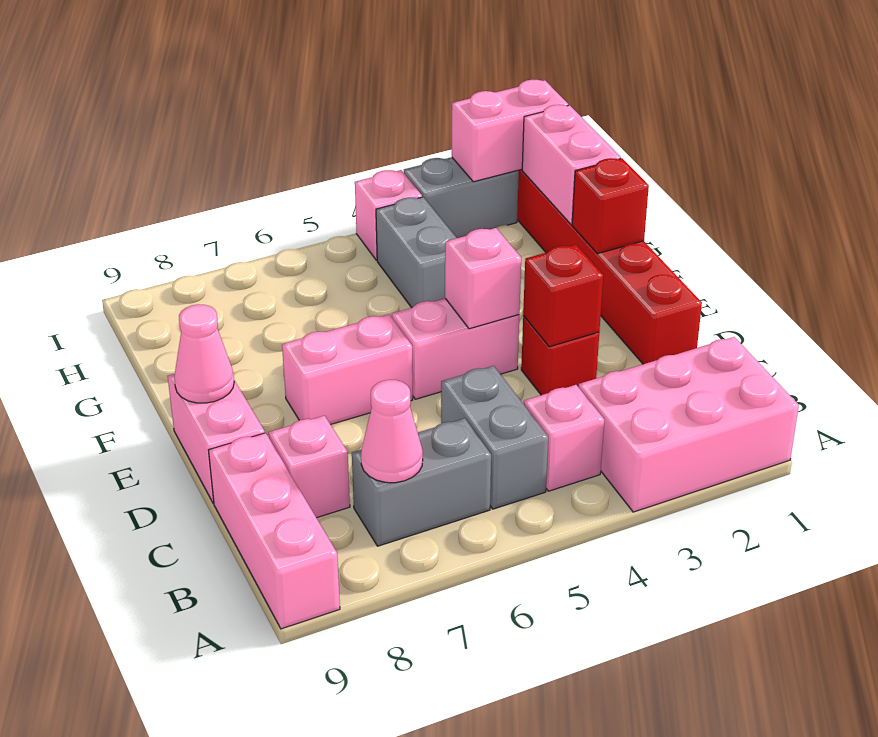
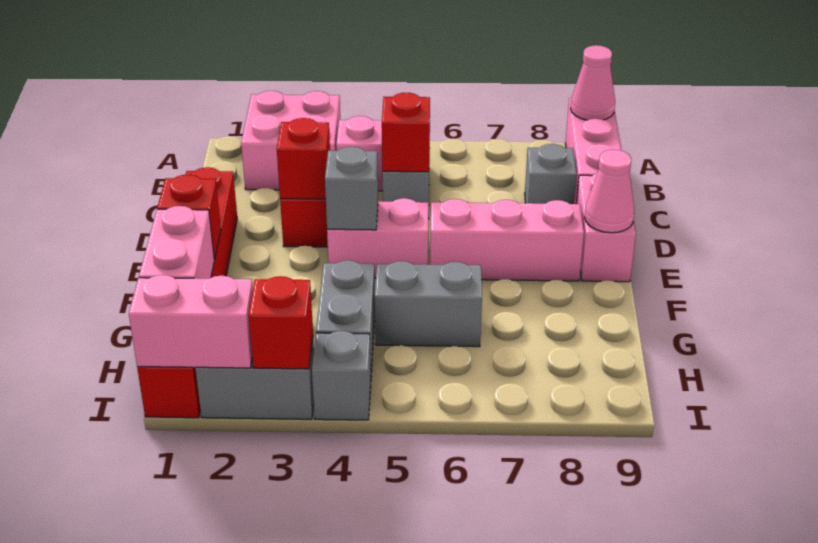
pink brick A1:B3 level 1 -> pink brick A2:B3 level 1
grey brick B6:B7 level 1 -> grey brick G5:G6 level 1
pink cone B7 level 2 -> pink cone A9 level 2
none -> red brick C5 level 2
pink brick C8 level 1 -> grey brick C8 level 1
pink brick E4 level 2 -> grey brick E4 level 2
pink brick E6:E7 level 1 -> pink brick E6:E8 level 1
none -> red brick I3 level 2
pink brick I4 level 1 -> grey brick I4 level 1

